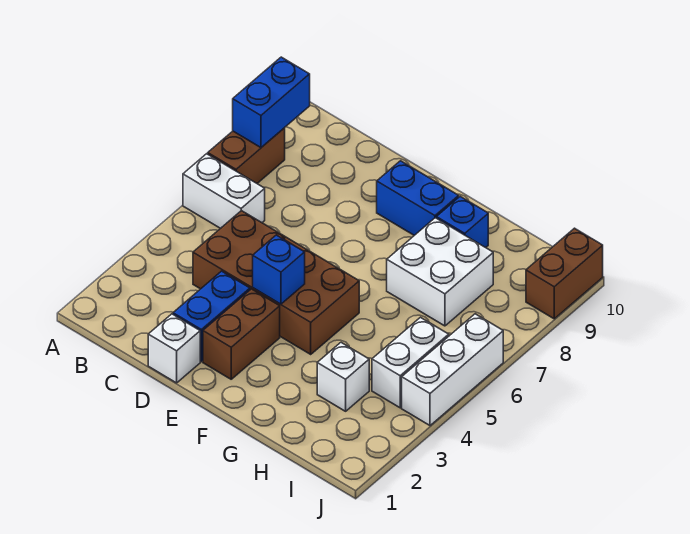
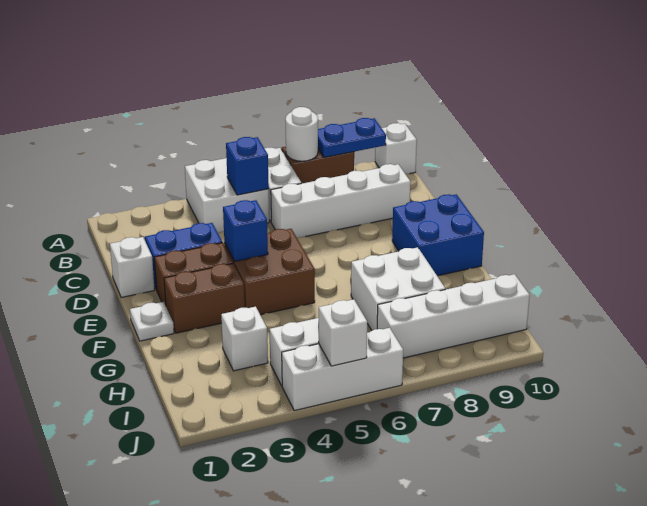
none -> white brick A4:B5 level 1
none -> white round brick A7 level 2
blue brick A8:A9 level 2 -> blue plate A8:A9 level 2
none -> white brick A10 level 1
brown brick C4:F5 level 1 -> brown brick E4:F5 level 1
none -> white brick C6:C9 level 1
blue brick E9:F9 level 1 -> blue brick E9:F10 level 1
none -> white plate F1 level 1
blue brick G9 level 1 -> blue brick B5 level 2
none -> white brick I7:I10 level 1
none -> white brick J5 level 2
brown brick J9:J10 level 1 -> brown brick F2:F3 level 1

